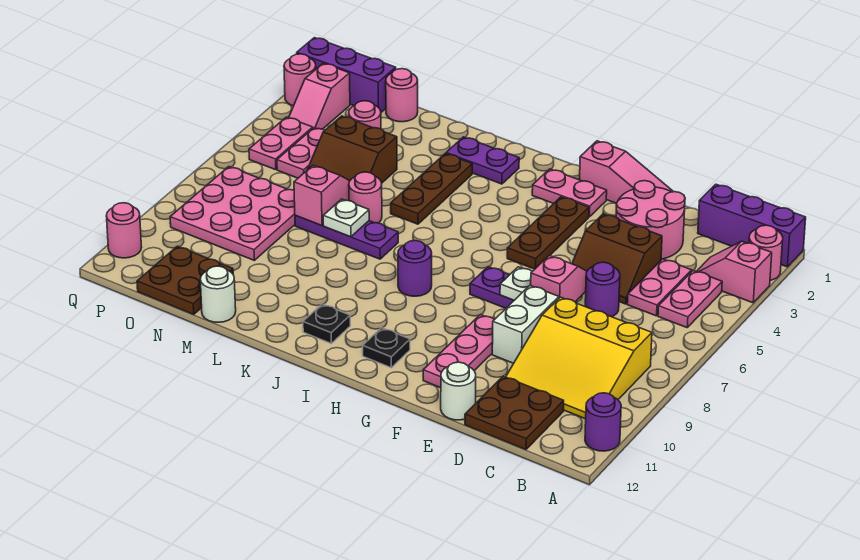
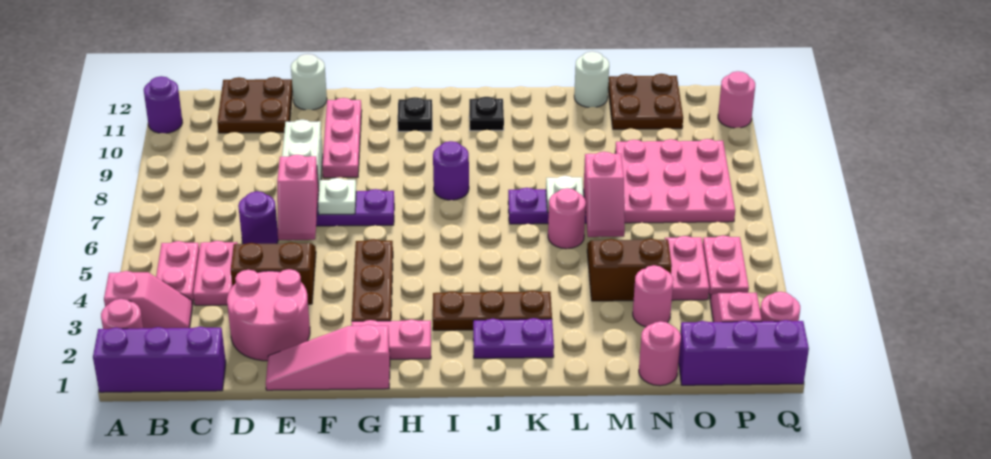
yellow slope B8:D10 level 1 top 8 -> none
brown plate K3:K5 level 1 -> brown plate I3:K3 level 1

